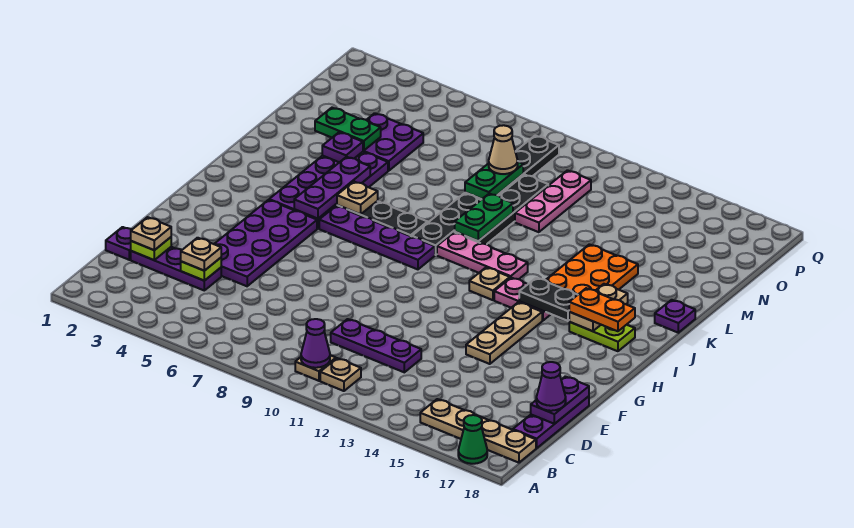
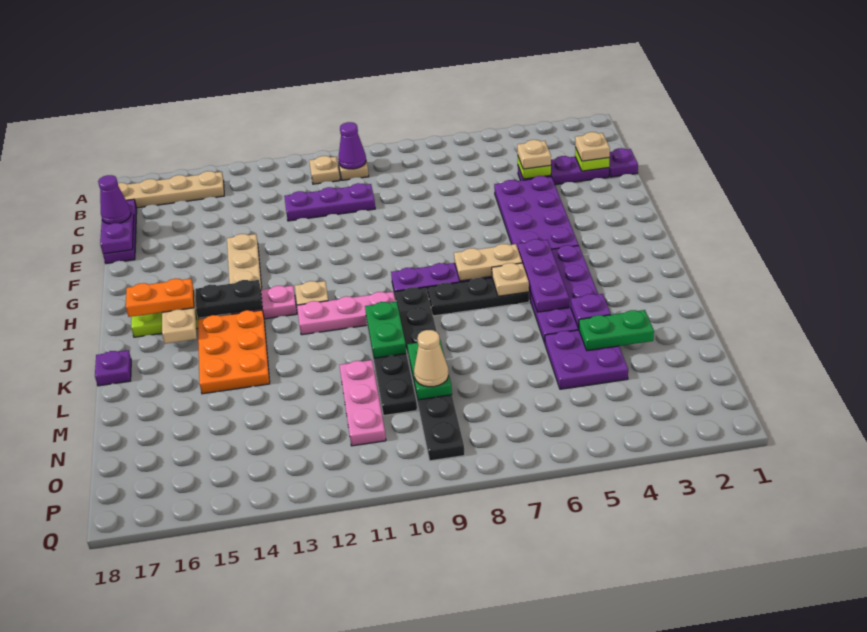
green cone A17 level 1 -> none
none -> tan plate I6:I7 level 2

